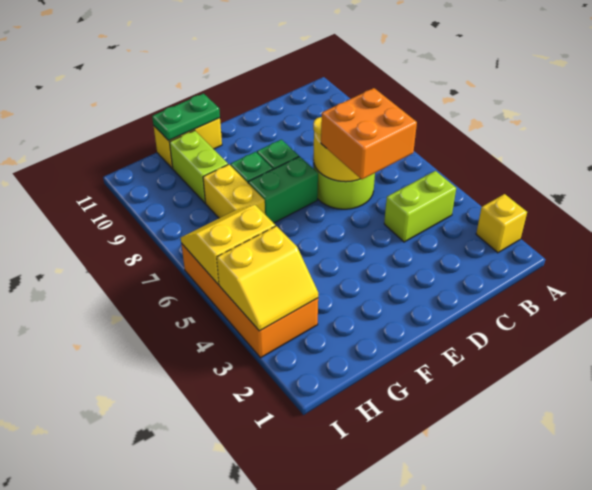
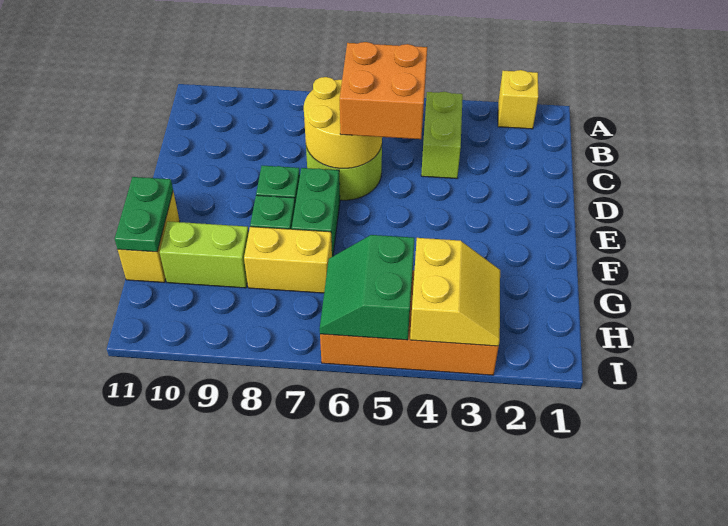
yellow slope H5:I6 level 2 top 5 -> green slope H5:I6 level 2 top 5

